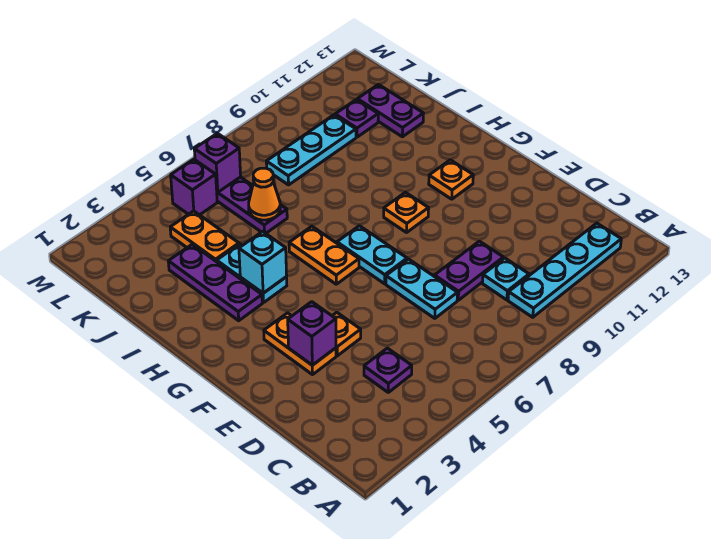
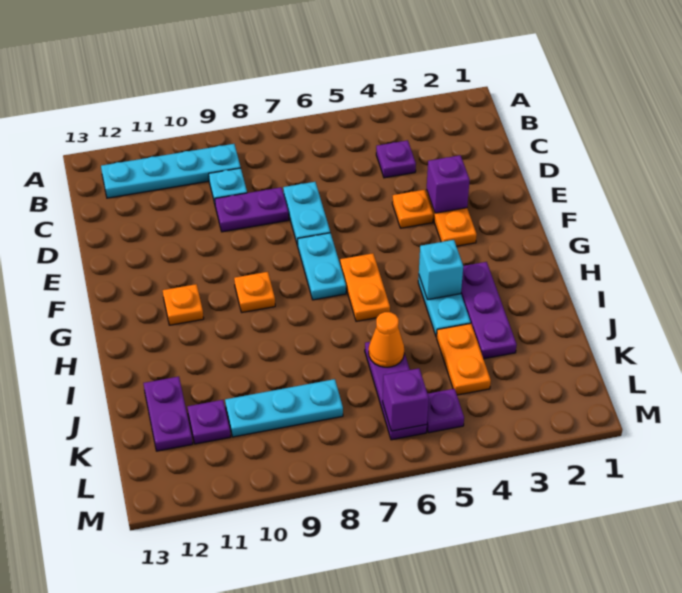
purple brick L5 level 1 -> purple plate L5 level 1

